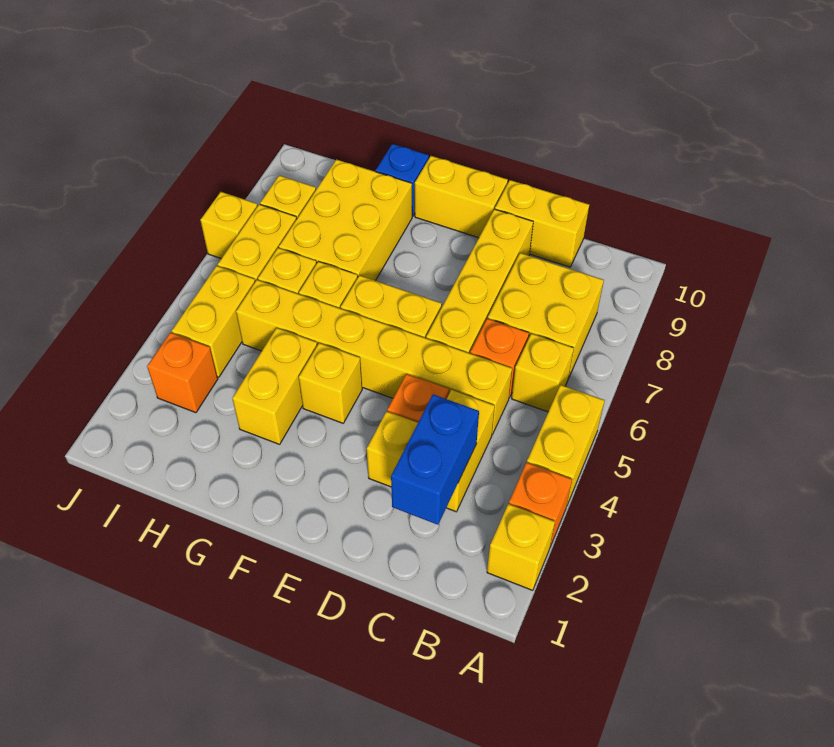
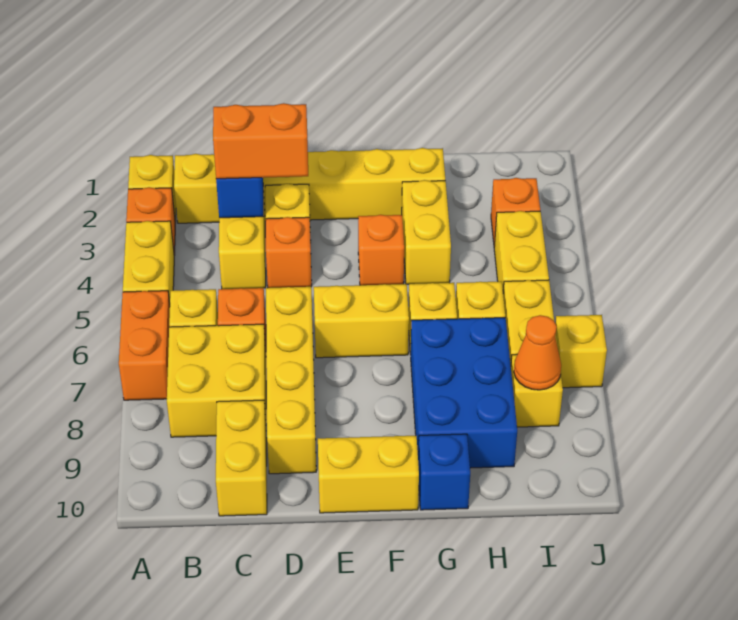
none -> orange brick A6:A7 level 1
none -> orange brick C3:D3 level 3
yellow brick C5:H5 level 1 -> yellow brick B2:G2 level 1
yellow brick C10:D10 level 1 -> yellow brick C9:C10 level 1
yellow brick F4 level 1 -> orange brick F4 level 1
yellow brick G7:H9 level 1 -> blue brick G7:H9 level 1
none -> orange cone I8 level 2

